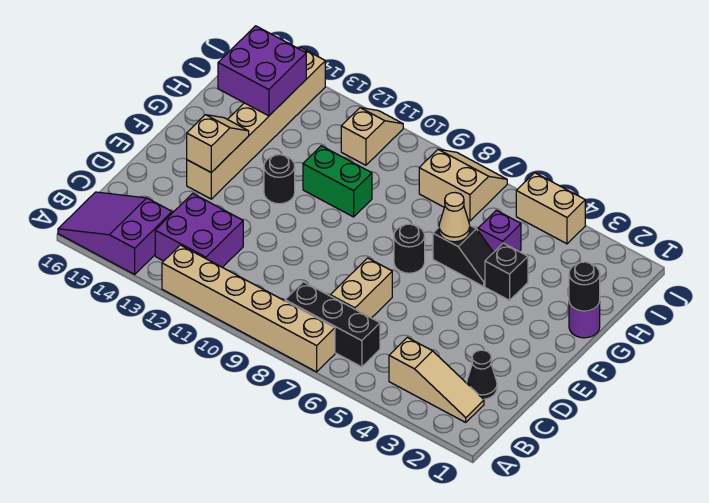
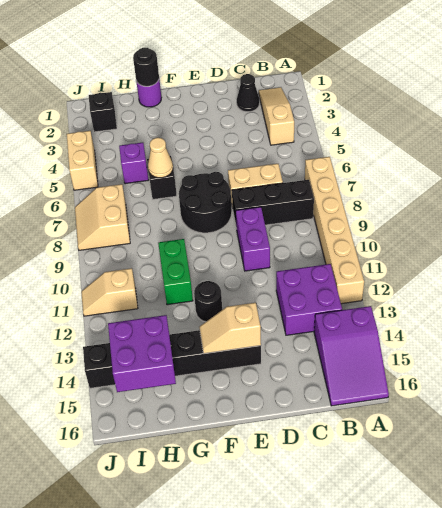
black brick B6:B8 level 1 -> black brick B8:D8 level 1
none -> purple brick D9:D10 level 1
tan brick E14:J14 level 1 -> black brick E14:J14 level 1
black round brick F7 level 1 -> black round brick E7:F8 level 1
black brick G4 level 1 -> black brick I2 level 1

